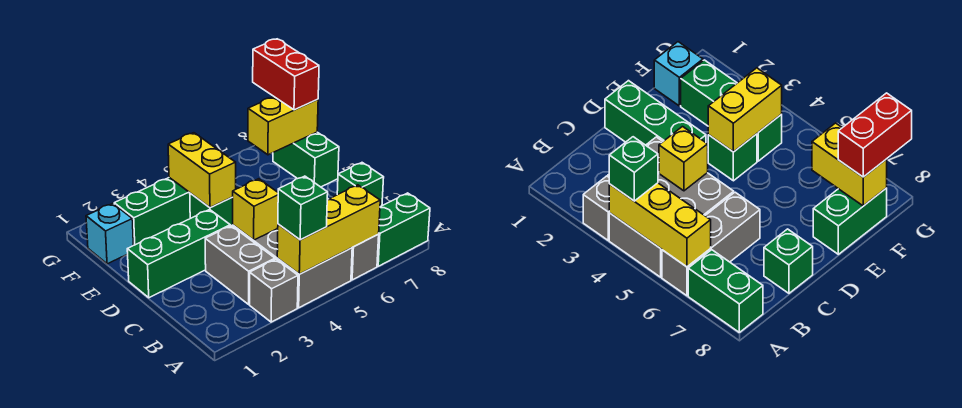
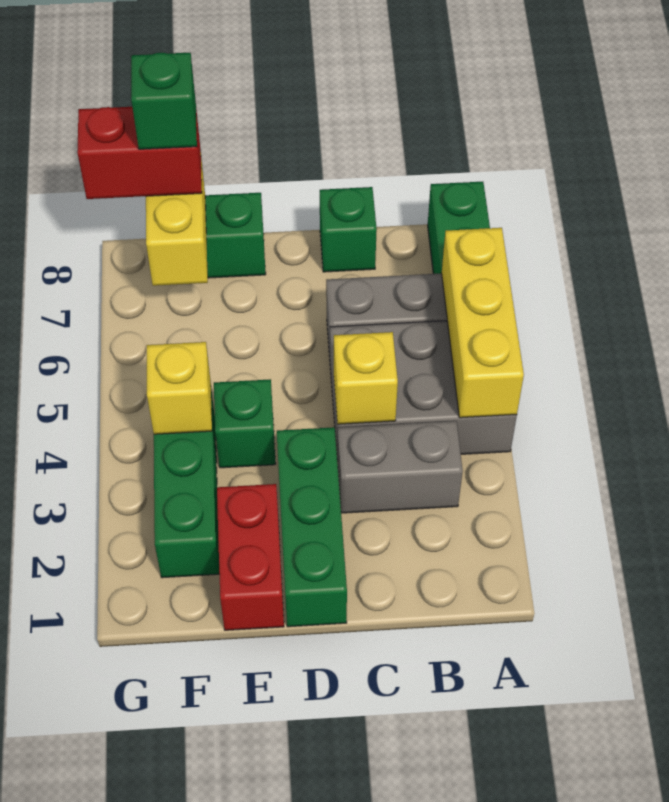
grey brick A3 level 1 -> none
green brick A4 level 3 -> green brick F8 level 4
none -> red brick E1:E2 level 1
yellow brick E4:F4 level 2 -> yellow brick F4 level 2
cyan brick F1 level 1 -> none

